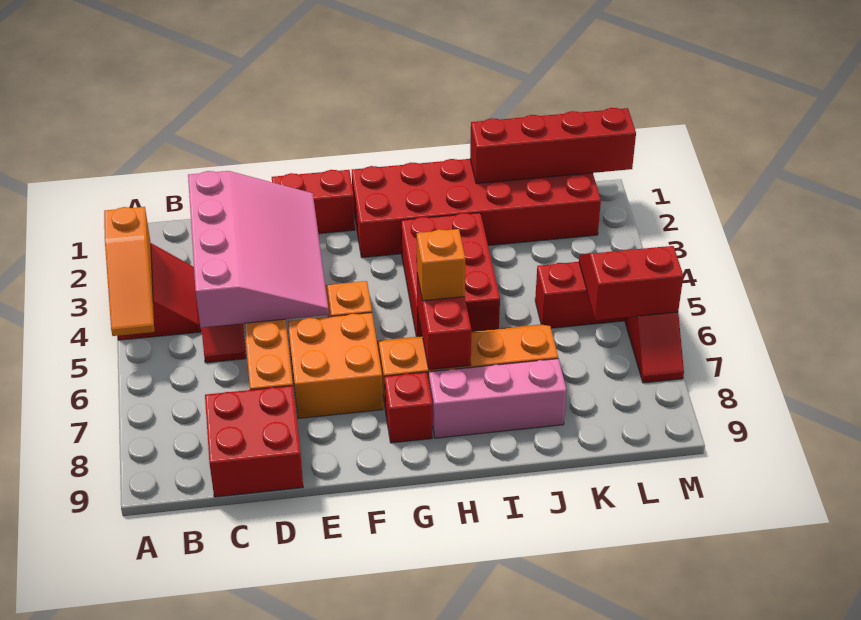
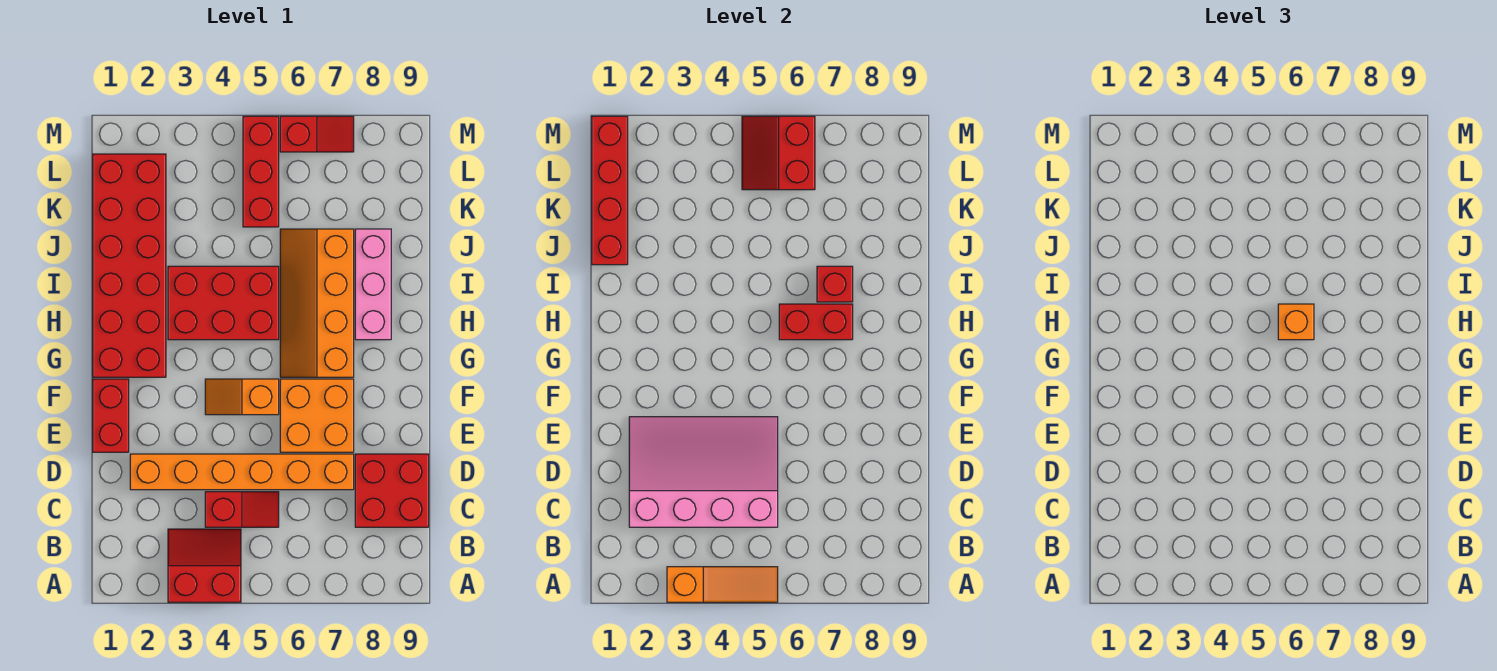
red brick G8 level 1 -> red brick I7 level 2

